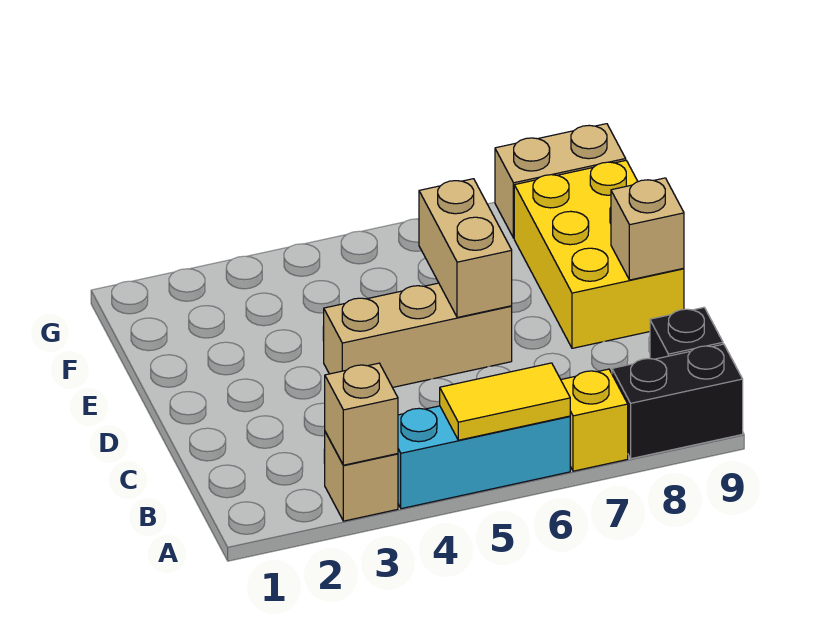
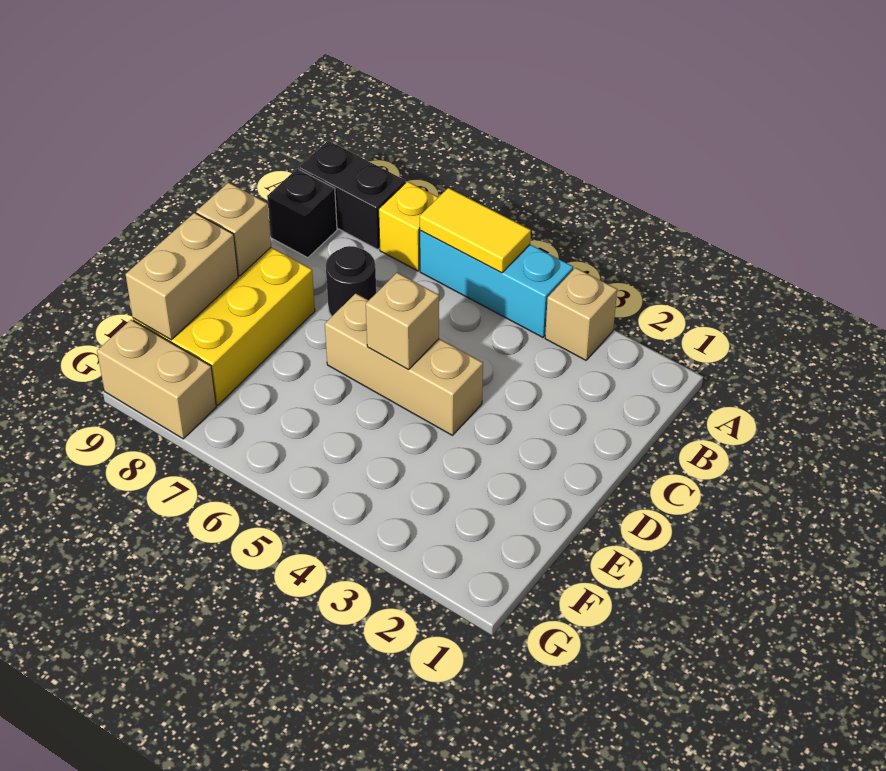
tan brick A3 level 2 -> tan brick D5 level 2
none -> black round brick C7 level 1
tan brick D6:E6 level 2 -> tan brick E9:F9 level 2

